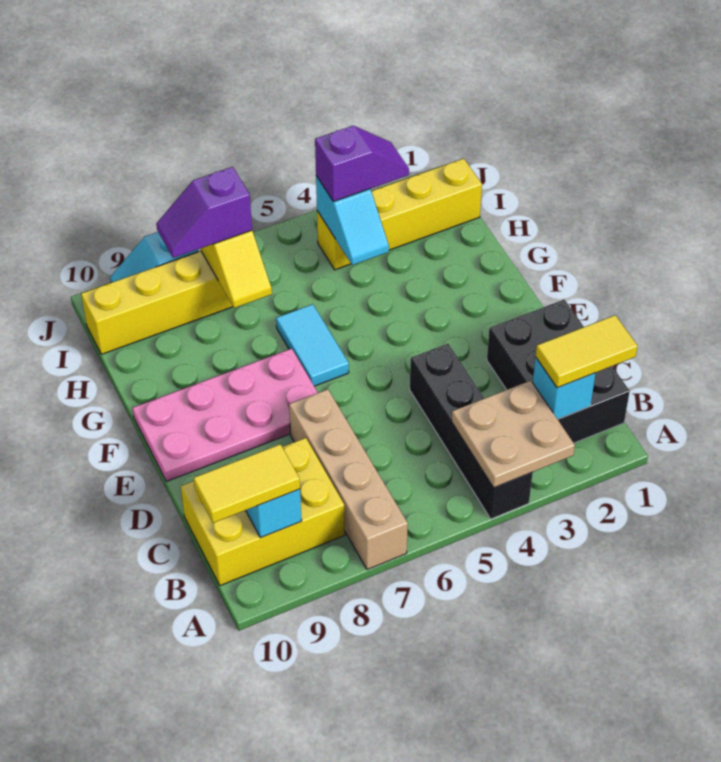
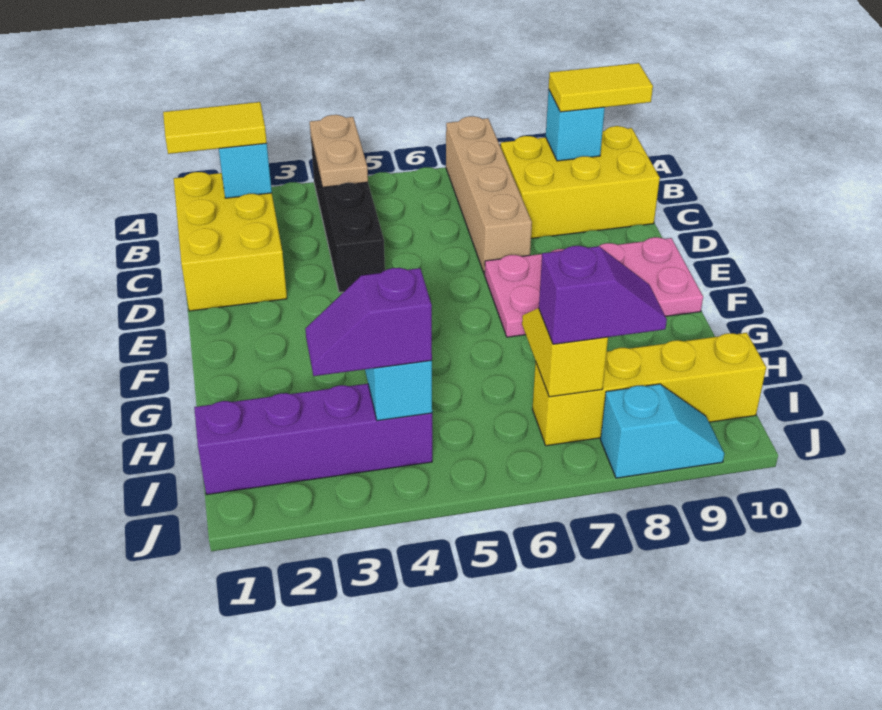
tan plate A3:B4 level 2 -> tan plate A4:B4 level 2
black brick B1:D2 level 1 -> yellow brick B1:D2 level 1
cyan tile F6:G6 level 1 -> none
yellow brick I1:I4 level 1 -> purple brick I1:I4 level 1

